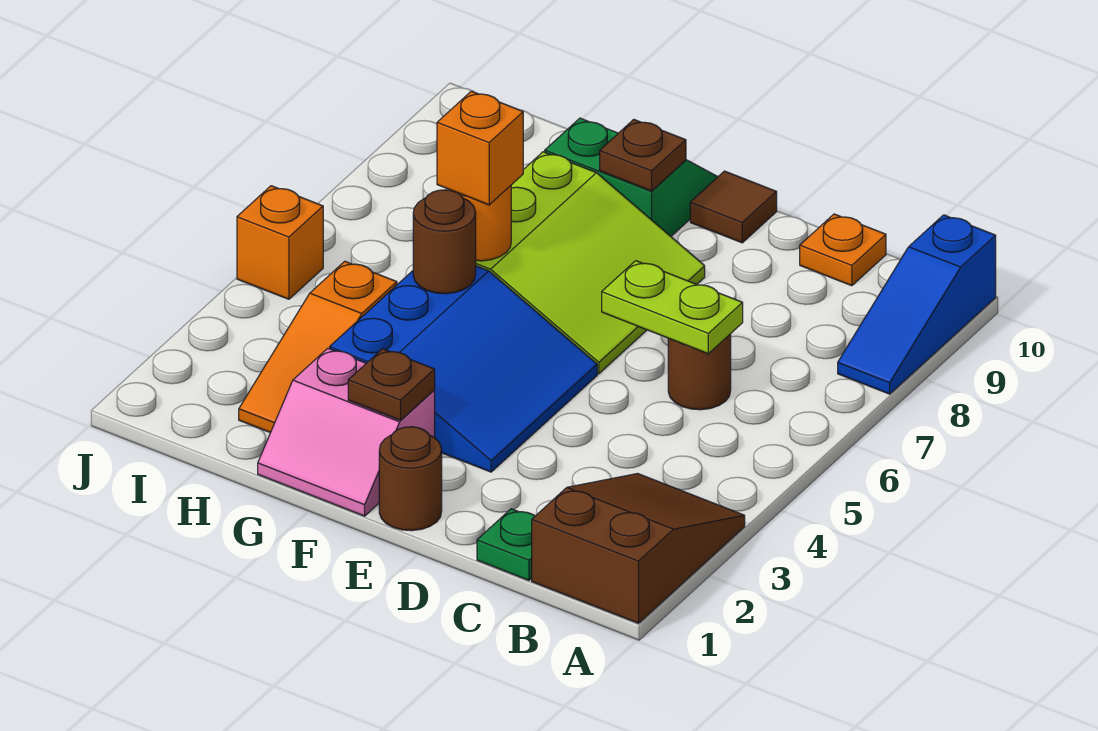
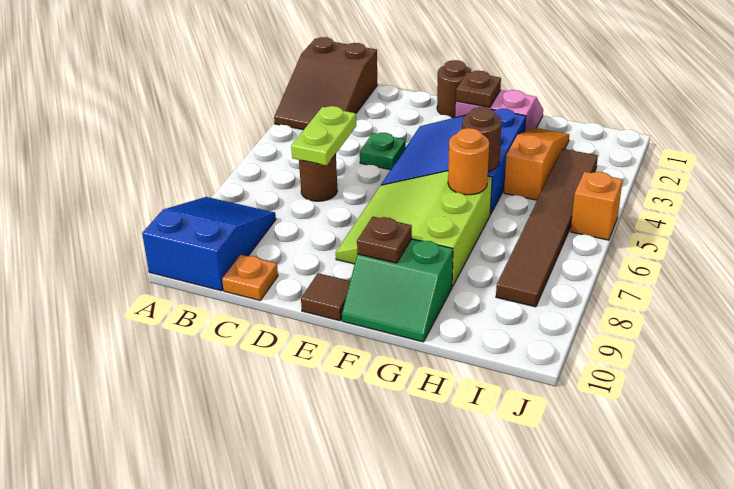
blue slope A8:A10 level 1 top 10 -> blue slope A8:B10 level 1 top 10
green plate C1 level 1 -> green plate D4 level 1
lime plate C6:D6 level 2 -> lime plate C5:C6 level 2
orange brick G6 level 3 -> none
none -> brown tile I3:I8 level 1

